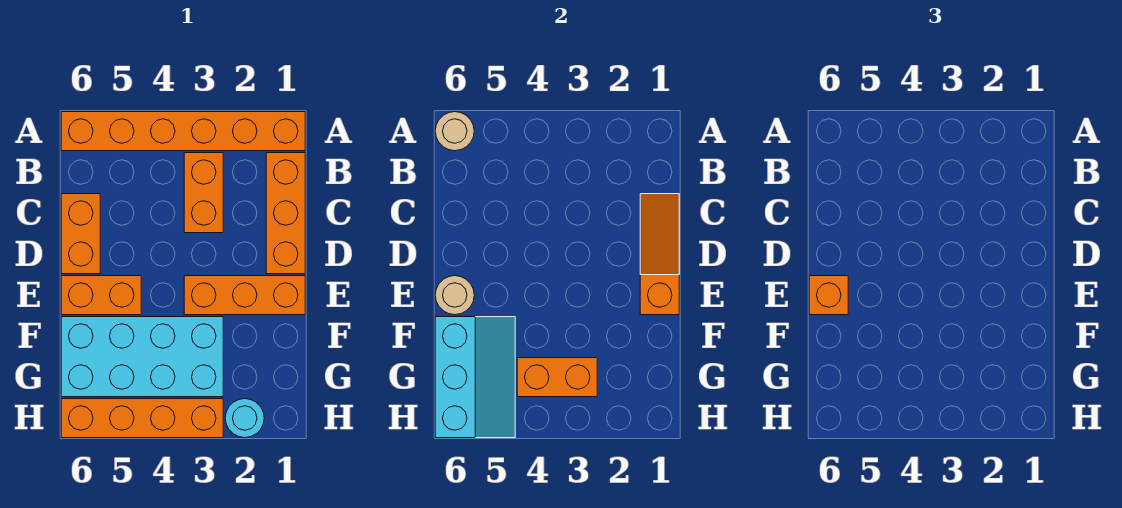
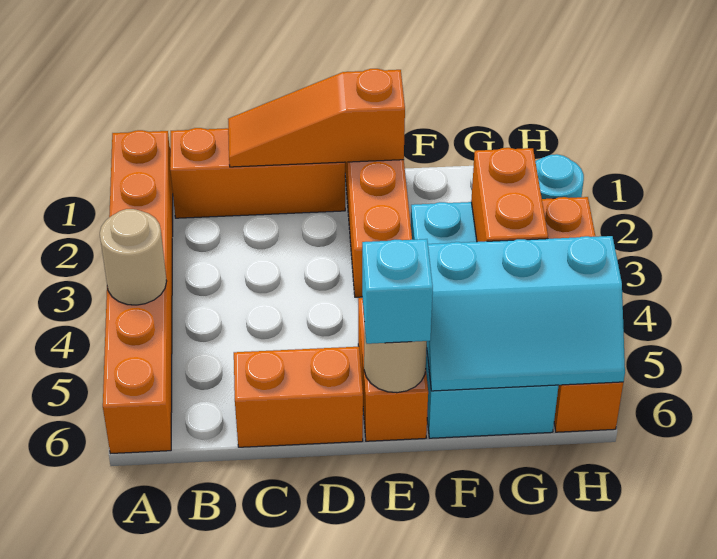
tan round brick A6 level 2 -> tan round brick A4 level 2
orange brick B3:C3 level 1 -> none
orange brick E6 level 3 -> cyan brick E6 level 3
cyan slope F5:H6 level 2 top 6 -> cyan slope F5:H6 level 2 top 5

